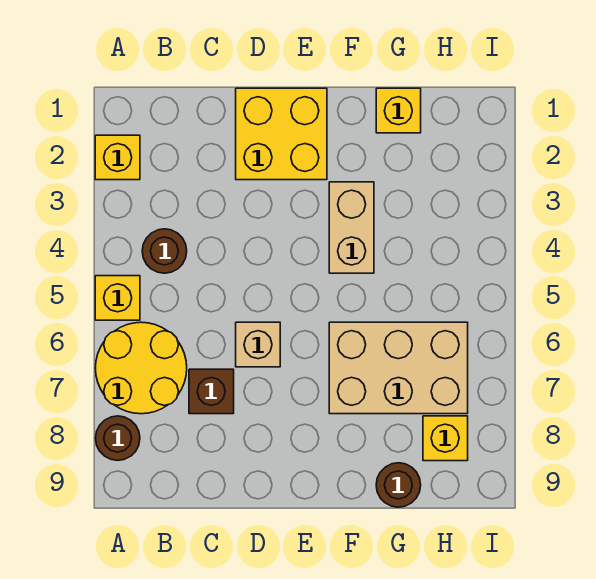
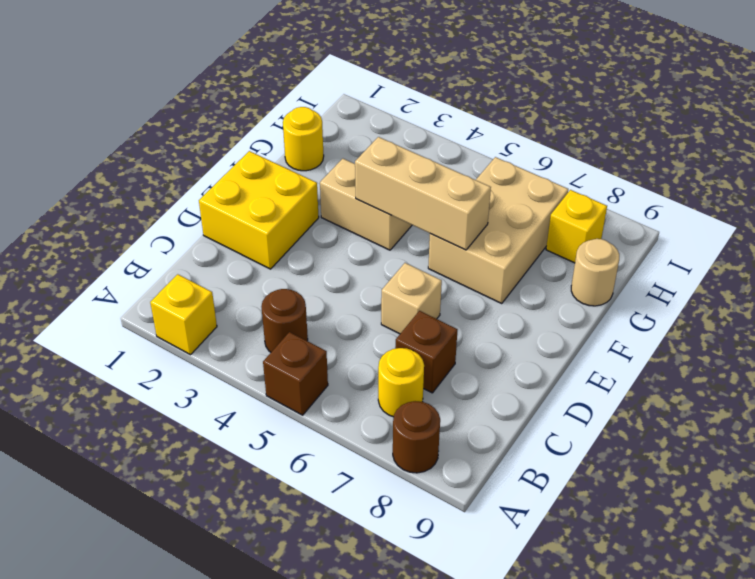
yellow brick A5 level 1 -> brown brick A5 level 1
yellow round brick A6:B7 level 1 -> yellow round brick B7 level 1
none -> tan brick F4:F6 level 2
yellow brick G1 level 1 -> yellow round brick G1 level 1
brown round brick G9 level 1 -> tan round brick G9 level 1

